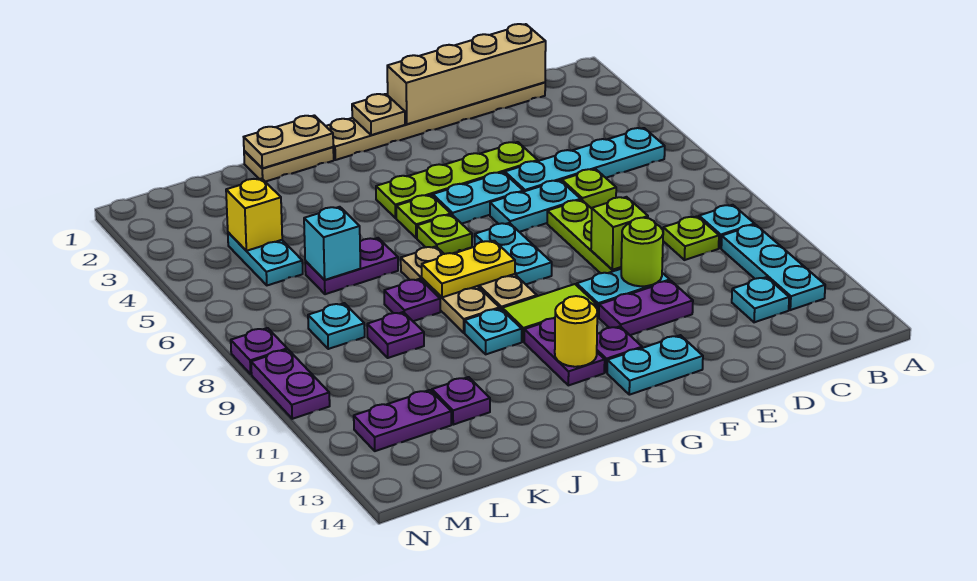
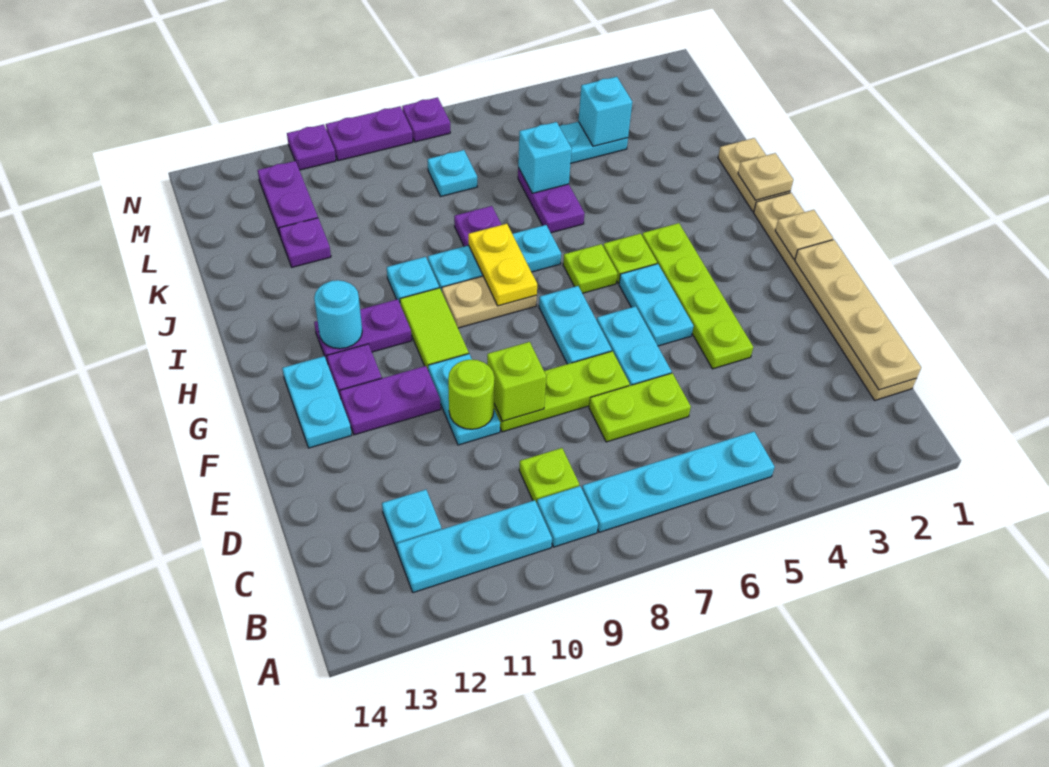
cyan plate B5:E5 level 1 -> cyan plate B5:B8 level 1
tan brick C1:F1 level 2 -> tan plate C1:F1 level 2
lime plate D6 level 1 -> lime plate D6:D7 level 1
purple plate E11:F11 level 1 -> purple plate F11:F12 level 1
cyan plate G7:G8 level 1 -> cyan plate F7:G7 level 1
yellow round brick H12 level 2 -> cyan round brick H12 level 2
tan plate I1:J1 level 2 -> tan plate I1 level 2
tan plate I7:I9 level 1 -> cyan plate I7:I9 level 1
purple plate K9 level 1 -> purple plate N11 level 1
yellow brick L4 level 2 -> cyan brick L4 level 2

